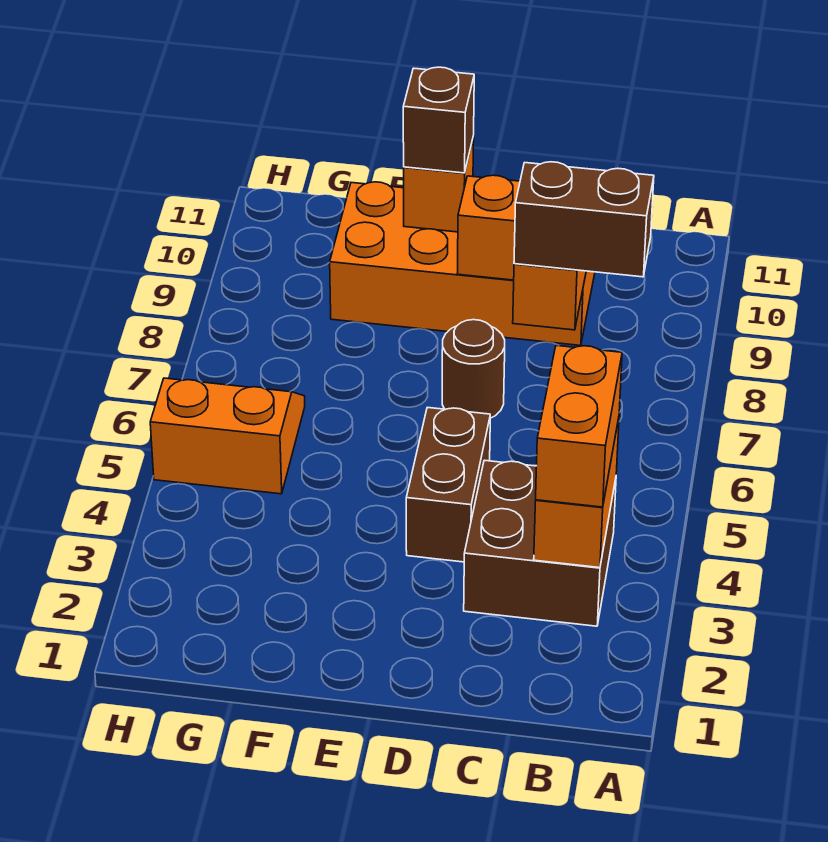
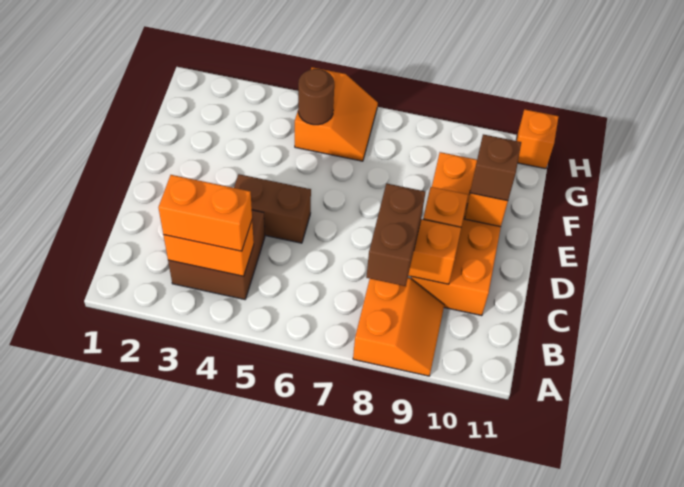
none -> orange slope A8:B9 level 1 top 8
brown round brick D7 level 1 -> brown round brick G5 level 2
none -> orange brick H11 level 1

